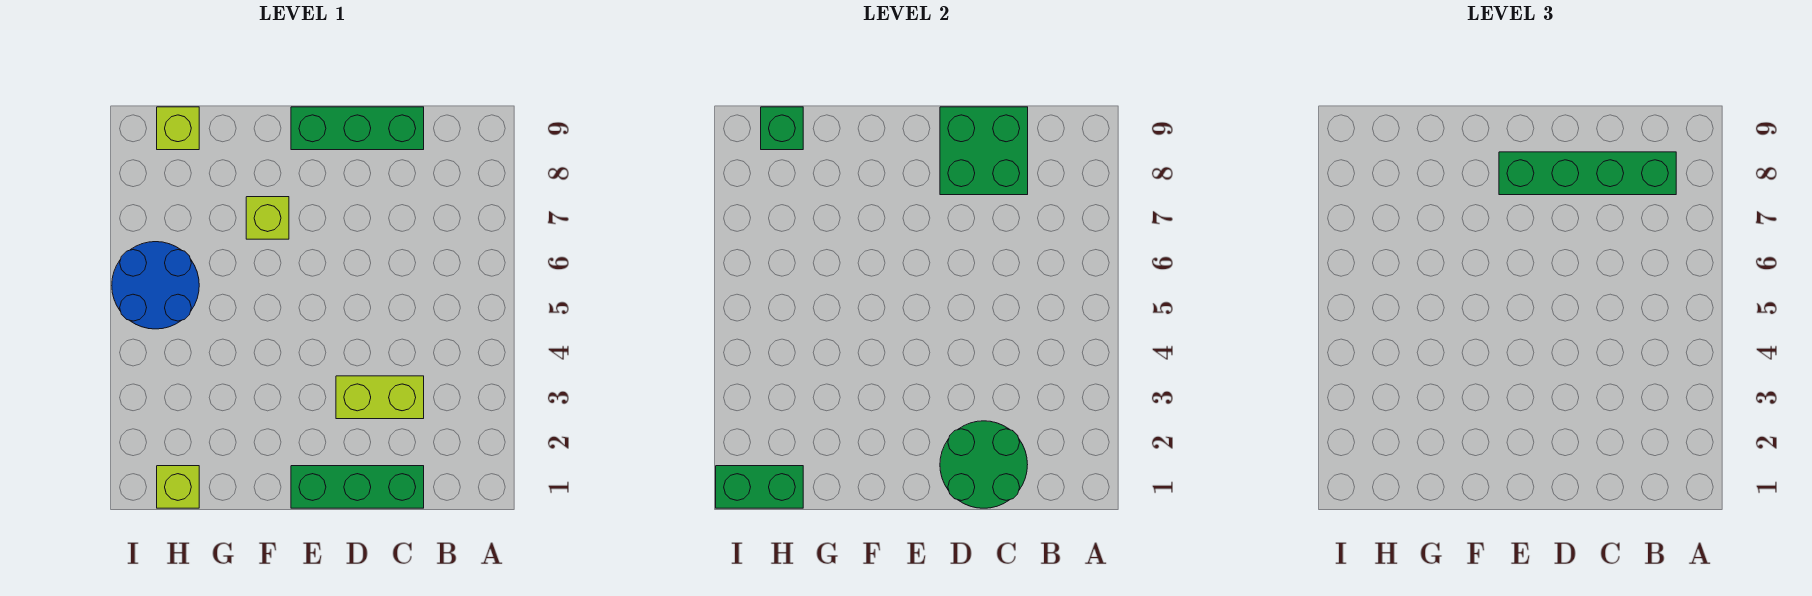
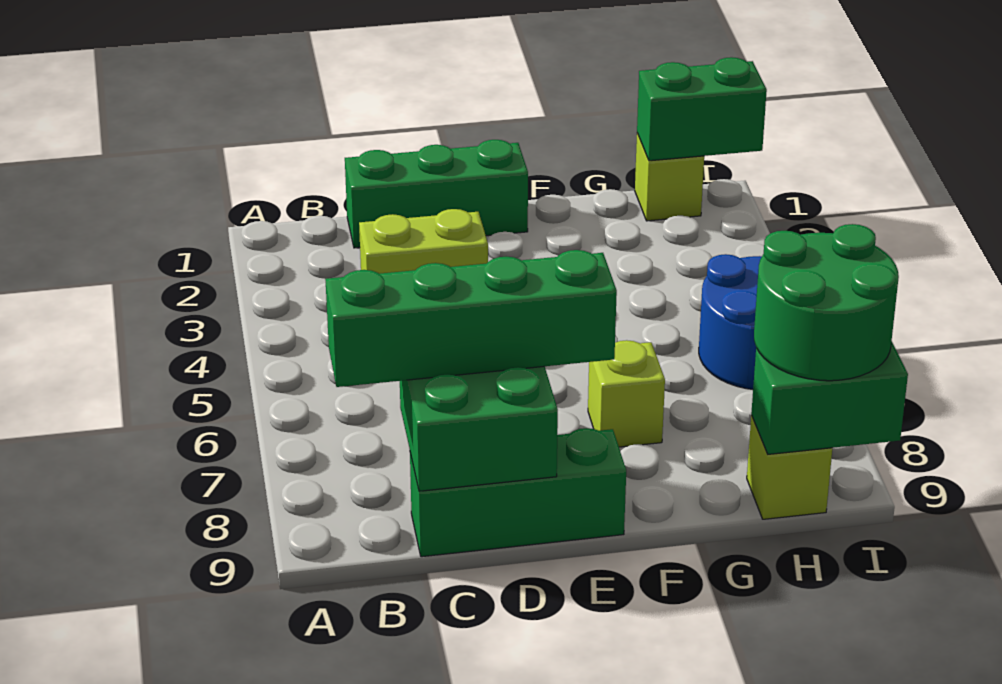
green round brick C1:D2 level 2 -> green round brick H8:I9 level 3
green brick H9 level 2 -> green brick H9:I9 level 2

